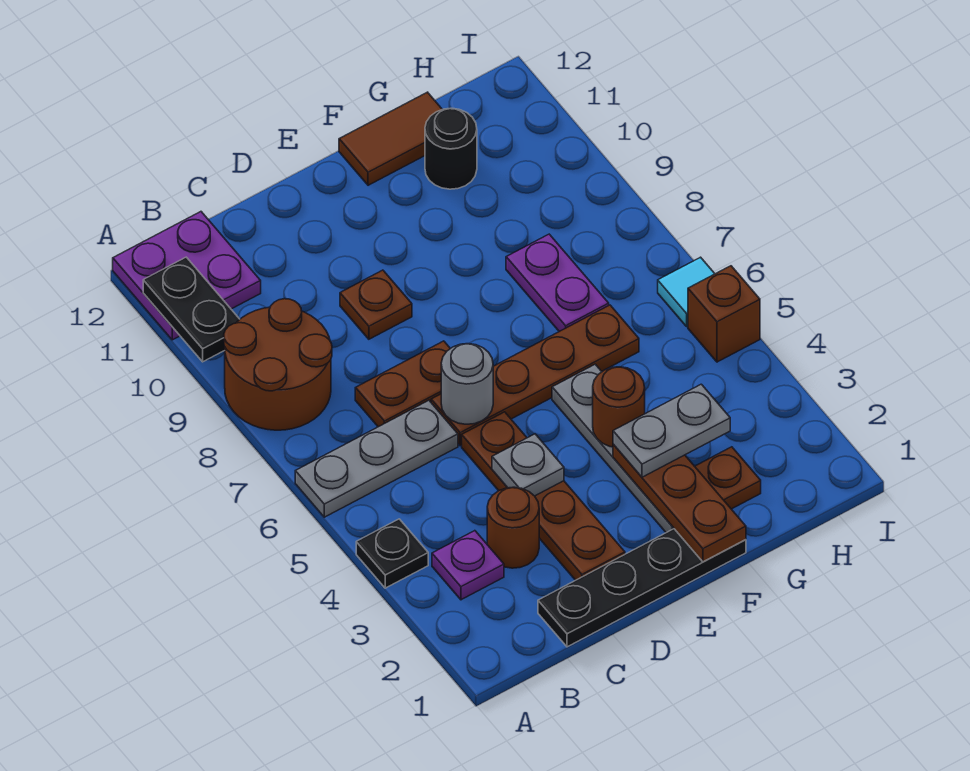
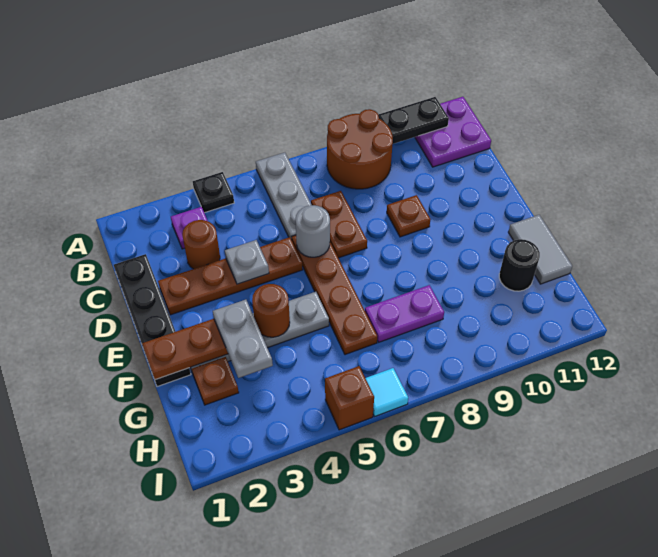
brown tile F12:G12 level 1 -> grey tile F12:G12 level 1

